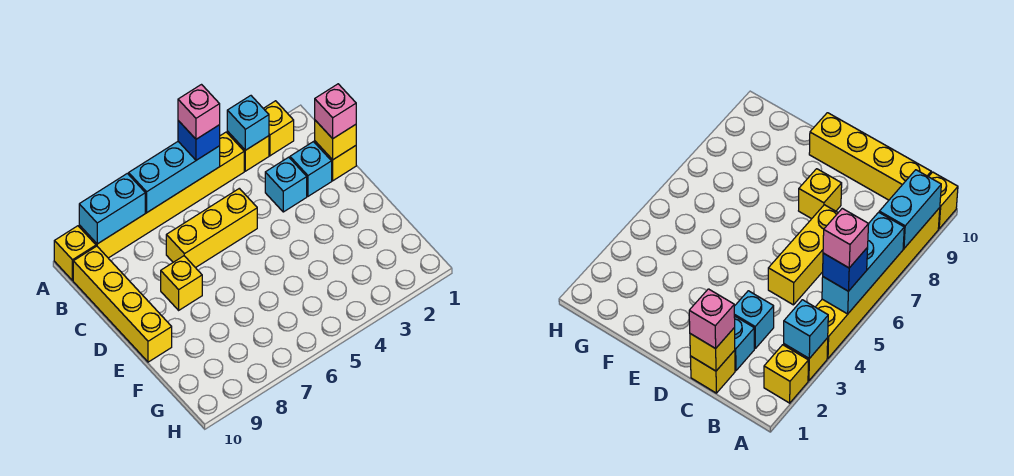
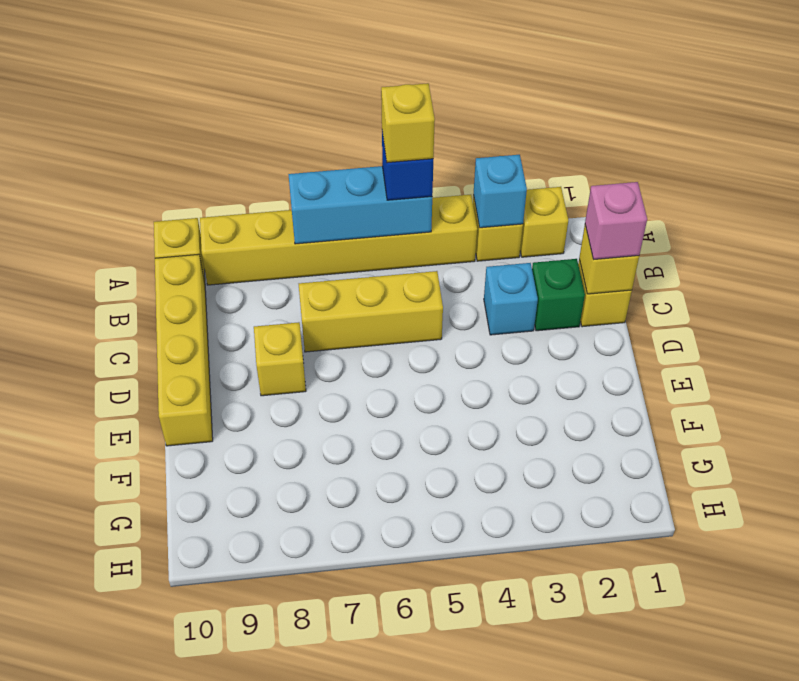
pink brick A5 level 4 -> yellow brick A5 level 4
cyan brick A8:A9 level 2 -> none
cyan brick C2 level 1 -> green brick C2 level 1

